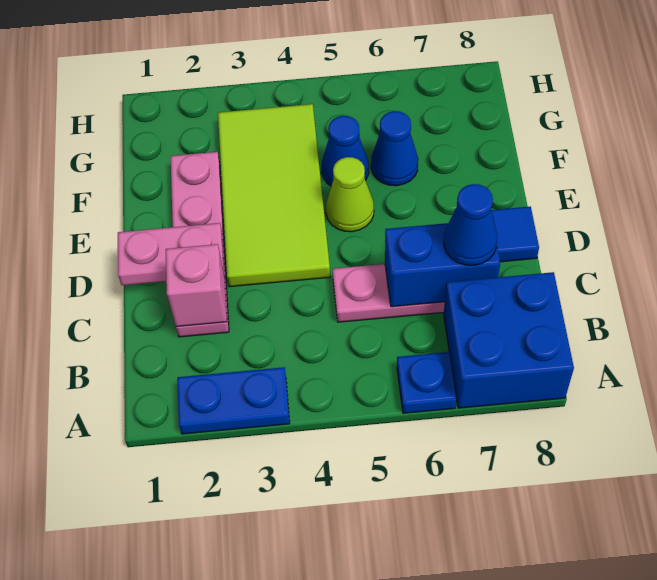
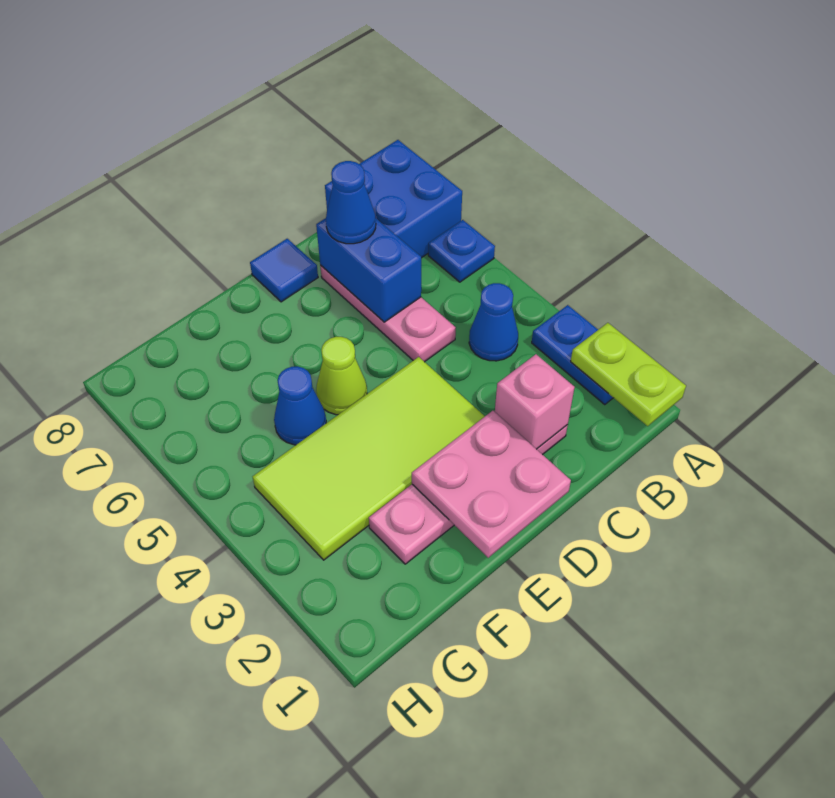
none -> lime plate A1:A2 level 2
pink plate D1:D2 level 2 -> pink plate D1:E2 level 2
blue cone F6 level 1 -> blue cone B4 level 1

